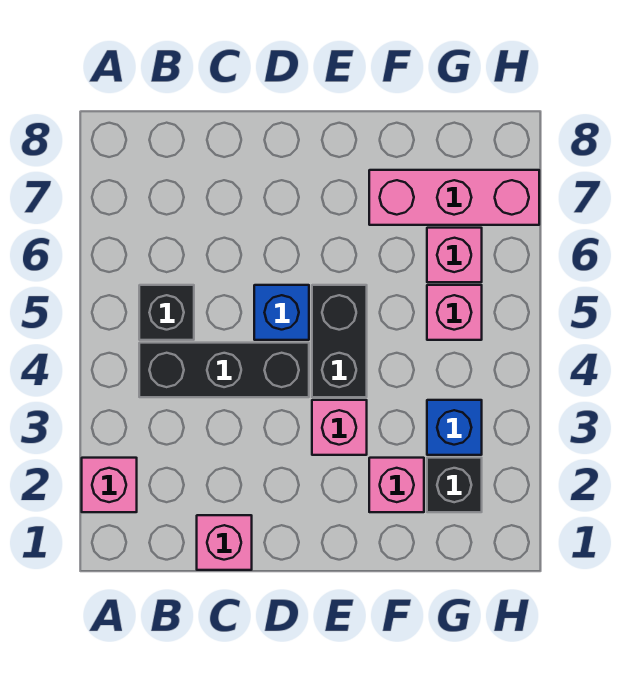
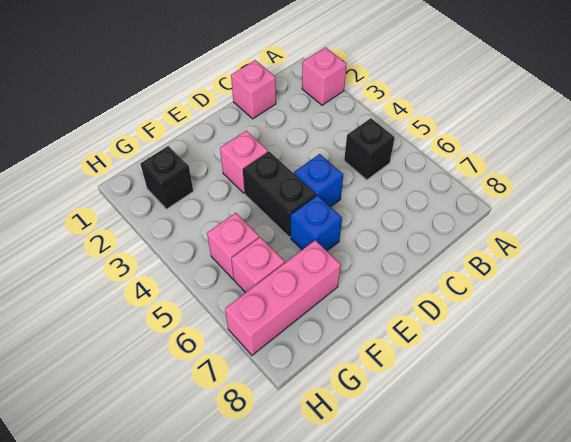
black brick B4:D4 level 1 -> none
pink brick F2 level 1 -> none
blue brick G3 level 1 -> blue brick E6 level 1

